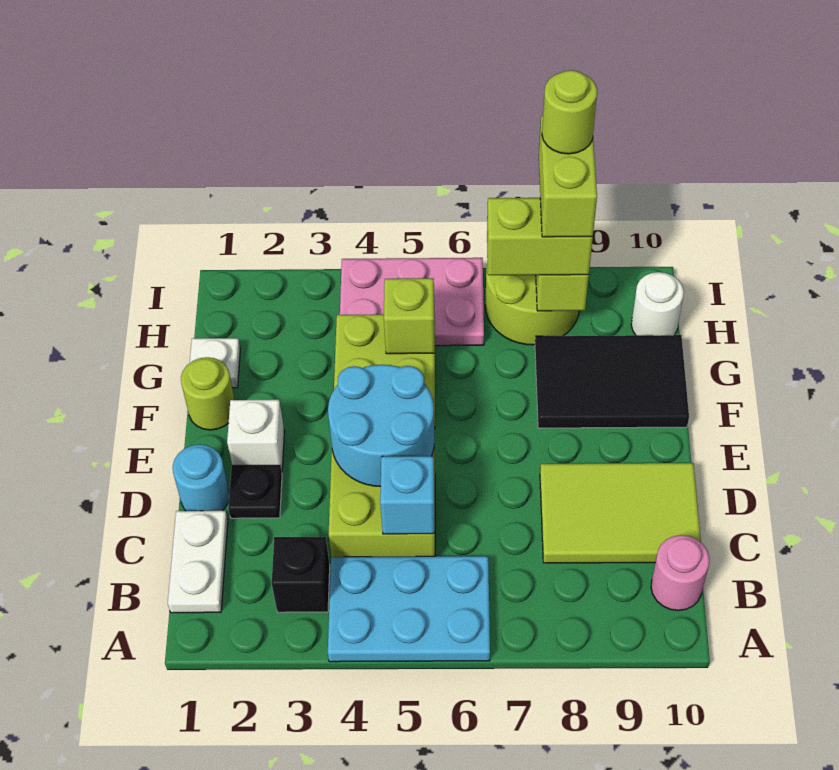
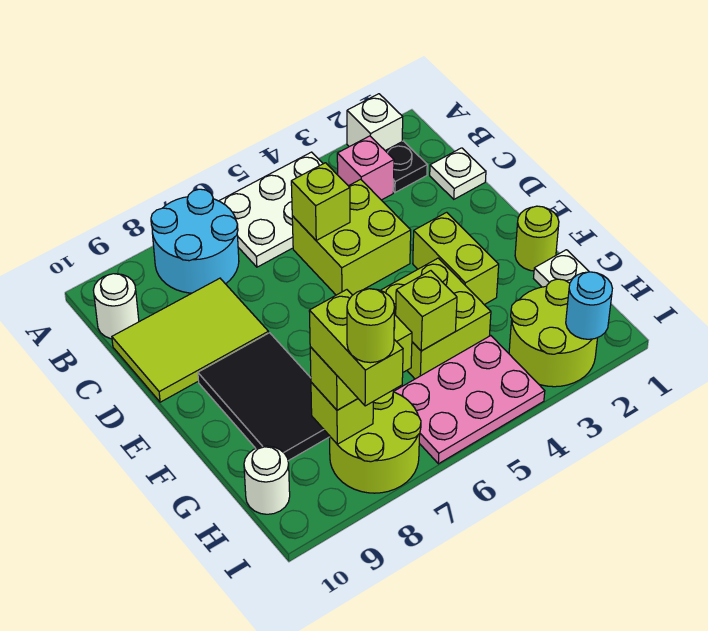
cyan plate A4:B6 level 1 -> white plate A4:B6 level 1
white plate B1:C1 level 1 -> white plate C1 level 1
black brick B3 level 1 -> pink brick B3 level 1
pink round brick B10 level 1 -> white round brick B10 level 1
cyan brick C5 level 2 -> lime brick C5 level 2
cyan round brick D1 level 1 -> cyan round brick I2 level 2
black plate D2 level 1 -> black plate B2 level 1
cyan round brick D4:E5 level 2 -> cyan round brick A7:B8 level 1
white brick E2 level 1 -> white brick A2 level 1
none -> lime brick E3:F3 level 1
black tile F8:G10 level 1 -> black tile E8:G9 level 1
none -> lime round brick H2:I3 level 1

